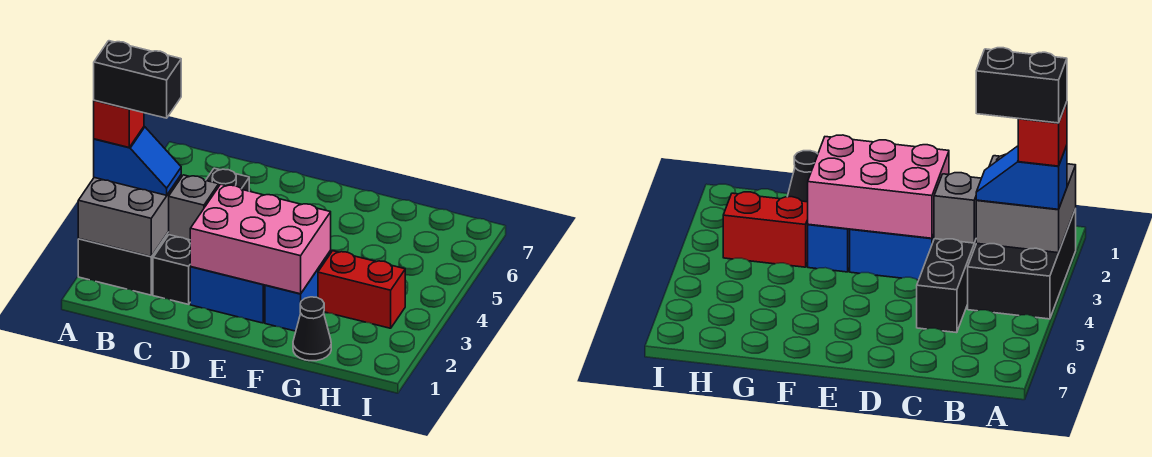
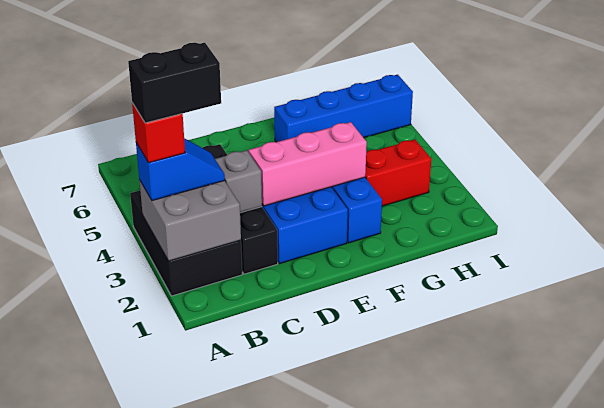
pink brick D2:F3 level 2 -> pink brick D3:F3 level 2
none -> blue brick F6:I6 level 1
black cone G1 level 1 -> none

